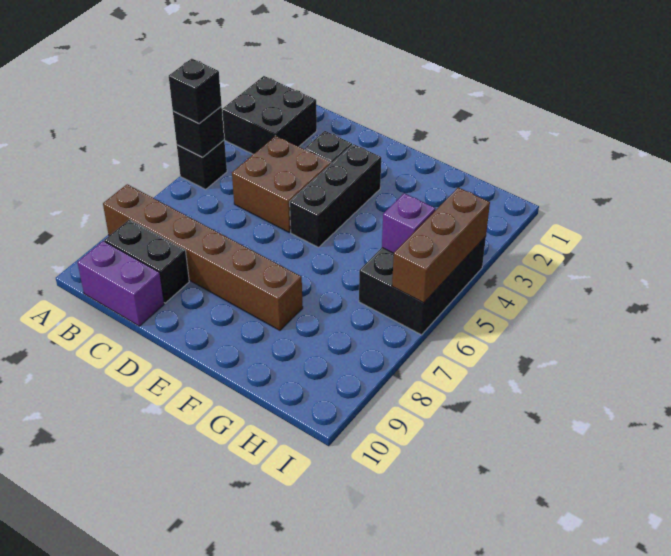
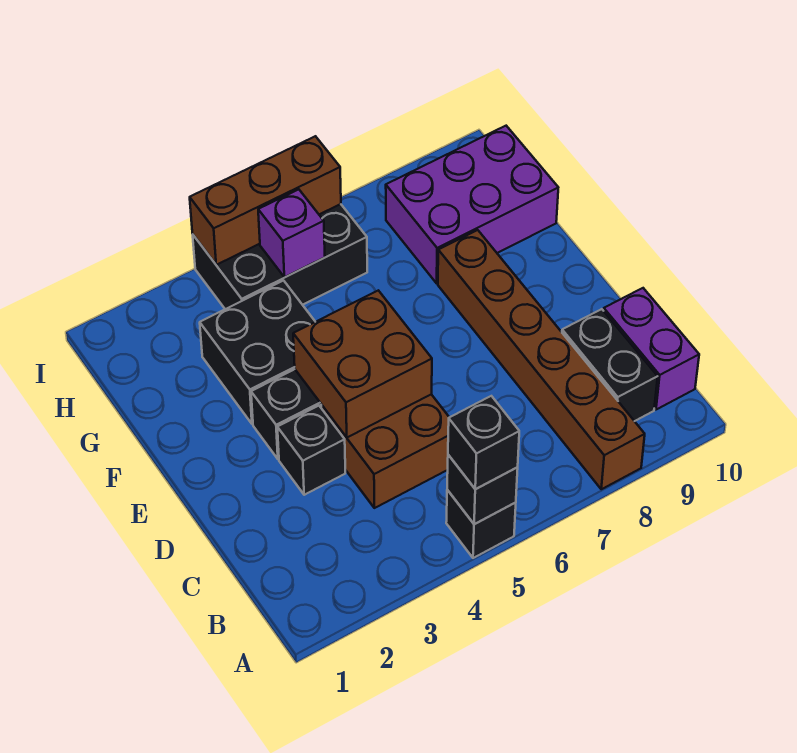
black brick A2:B3 level 1 -> black brick F3:G4 level 1
none -> brown brick D4:E5 level 2
none -> purple brick G8:H10 level 1

